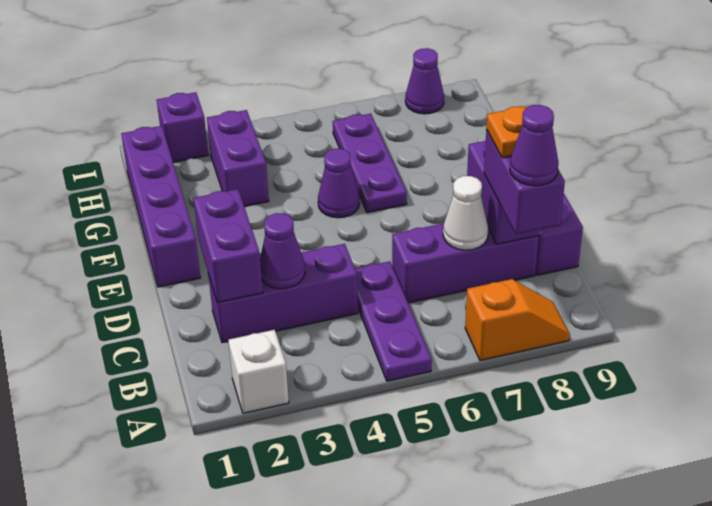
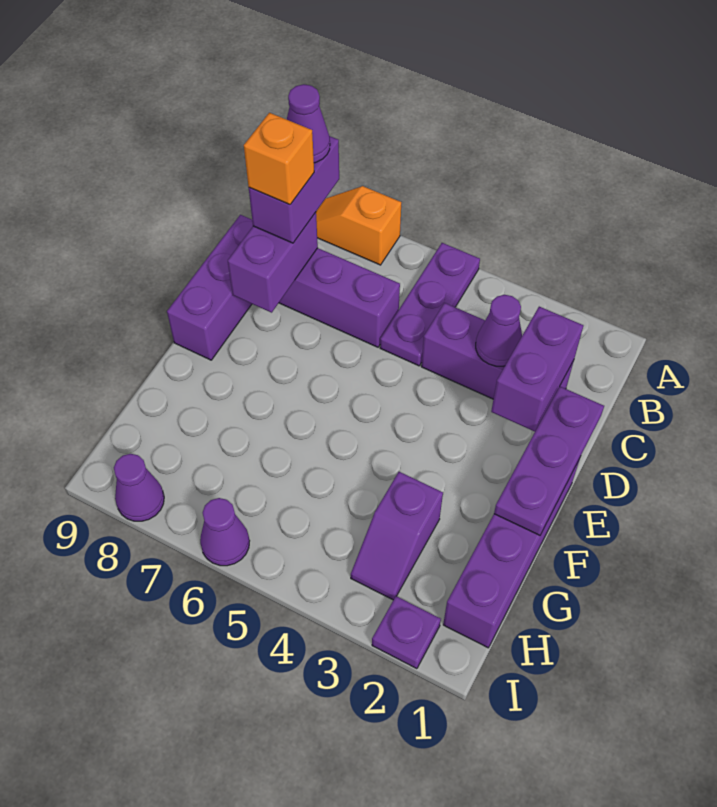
white brick A2 level 1 -> none
white cone C7 level 2 -> none
orange plate C8 level 4 -> orange brick C8 level 4
purple cone F5 level 1 -> purple cone I6 level 1
purple plate F6:H6 level 1 -> purple plate D1:F1 level 2
purple brick G3:H3 level 1 -> purple slope G3:H3 level 1 top G
purple brick I2 level 1 -> purple plate I2 level 1

